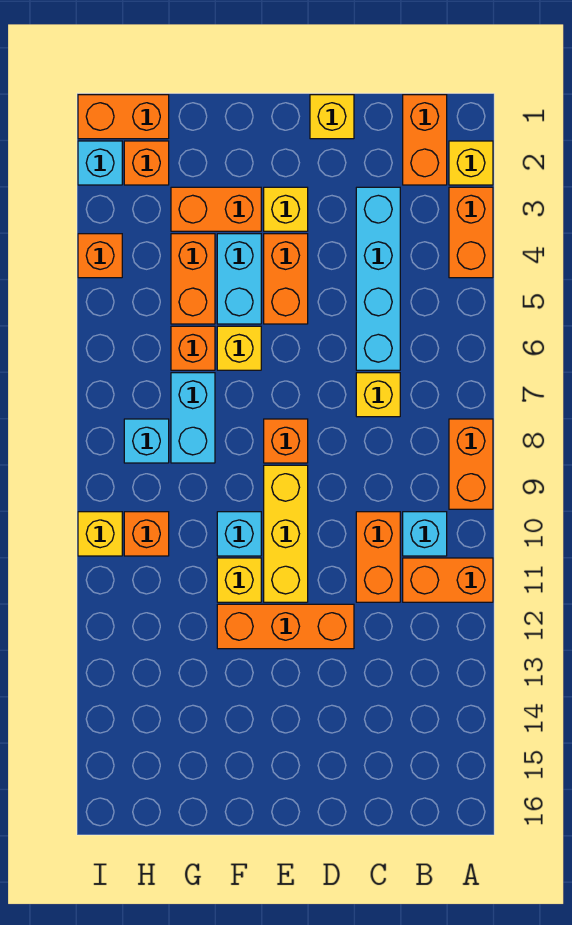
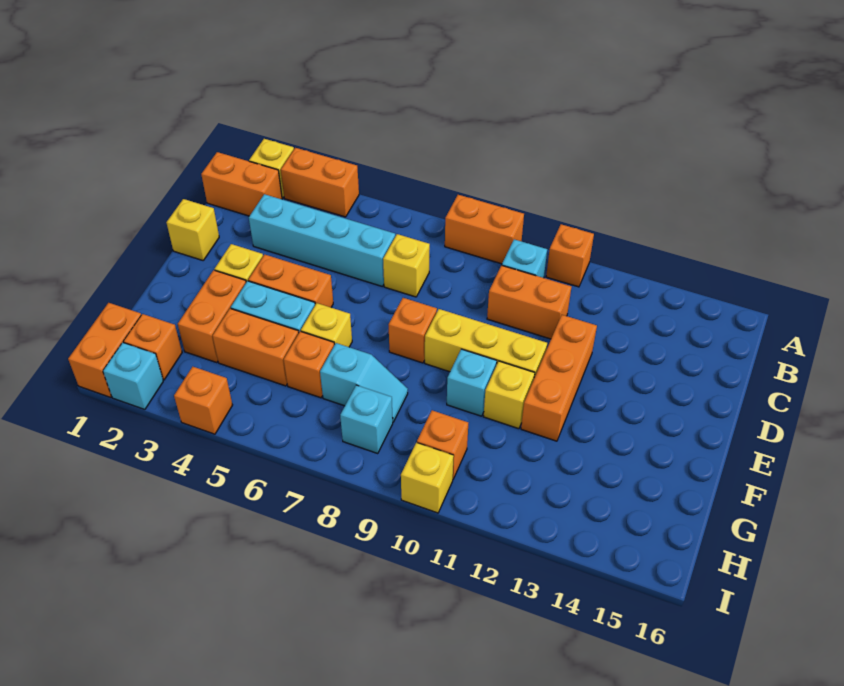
orange brick A11:B11 level 1 -> orange brick A11 level 1
cyan brick G7:G8 level 1 -> cyan slope G7:G8 level 1 top 7

